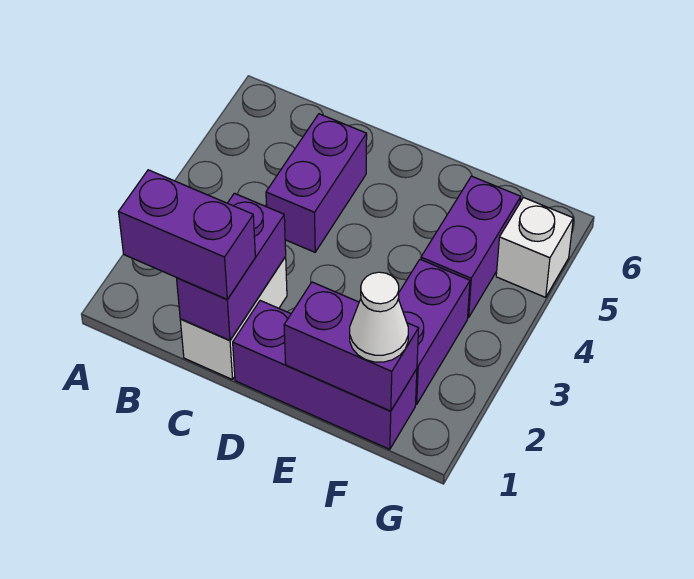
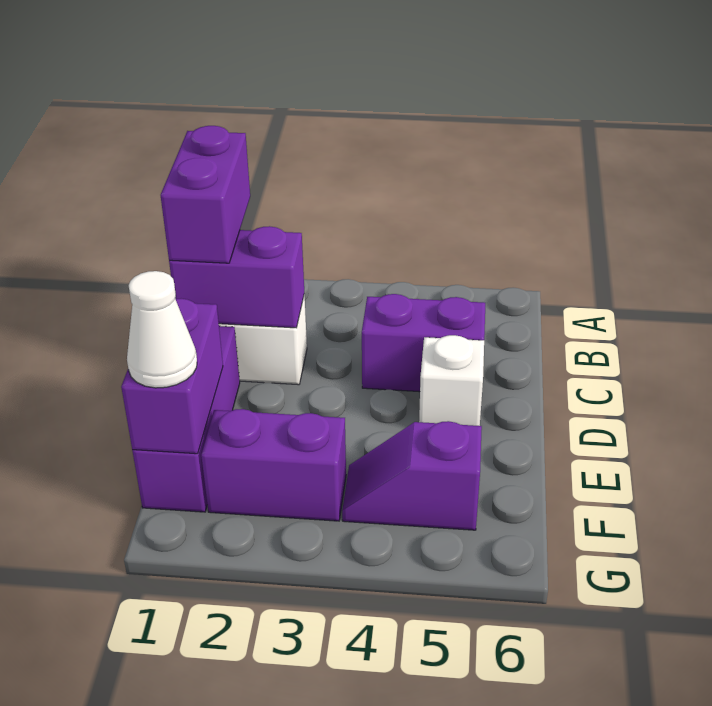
purple brick F4:F5 level 1 -> purple slope F4:F5 level 1 top 5
white brick G5 level 1 -> white brick D5 level 1

